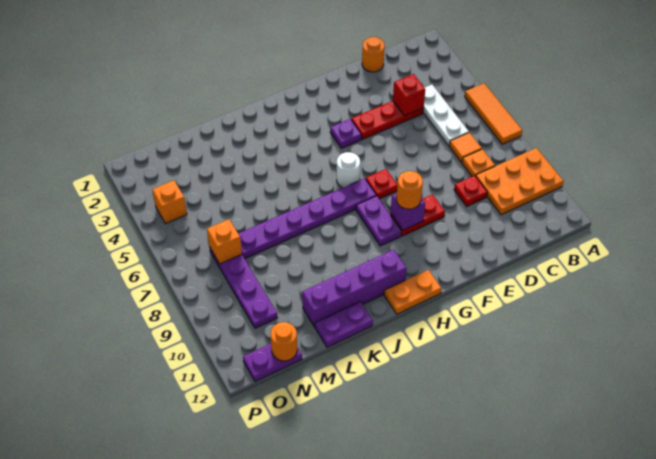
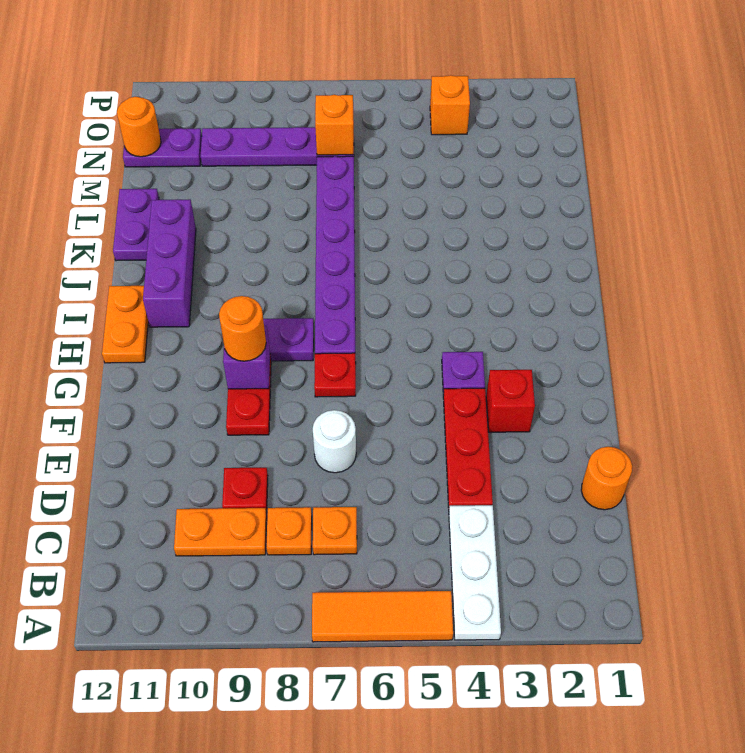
orange plate A9:C10 level 1 -> orange plate C9:C10 level 1
white plate C4:C6 level 1 -> white plate A4:C4 level 1
orange tile C7 level 1 -> orange plate C7 level 1
red brick D4 level 2 -> red brick F3 level 1
white round brick H6 level 1 -> white round brick E7 level 1
purple brick I11:L11 level 1 -> purple brick I11:K11 level 1
purple plate N12:O12 level 1 -> purple plate N11:N12 level 1

